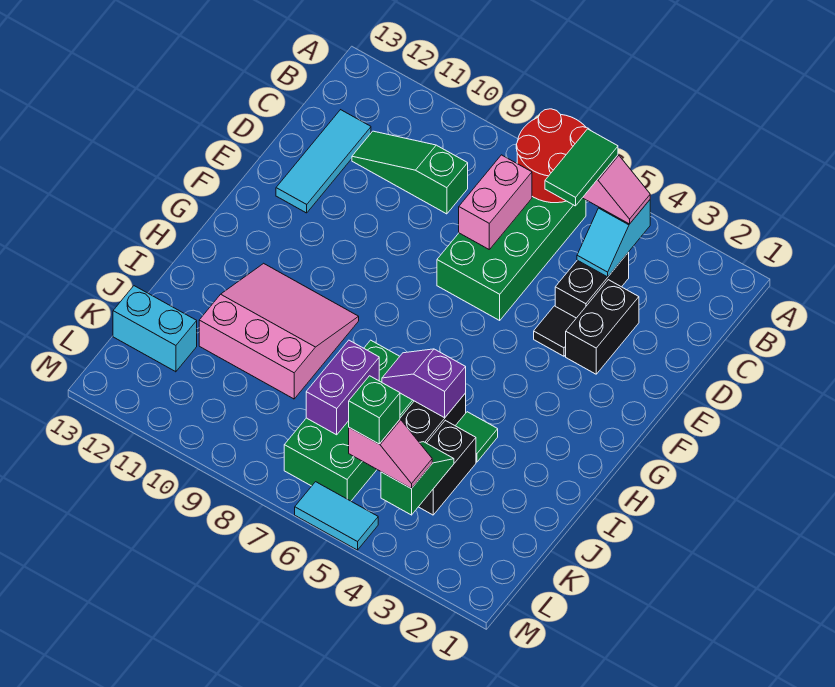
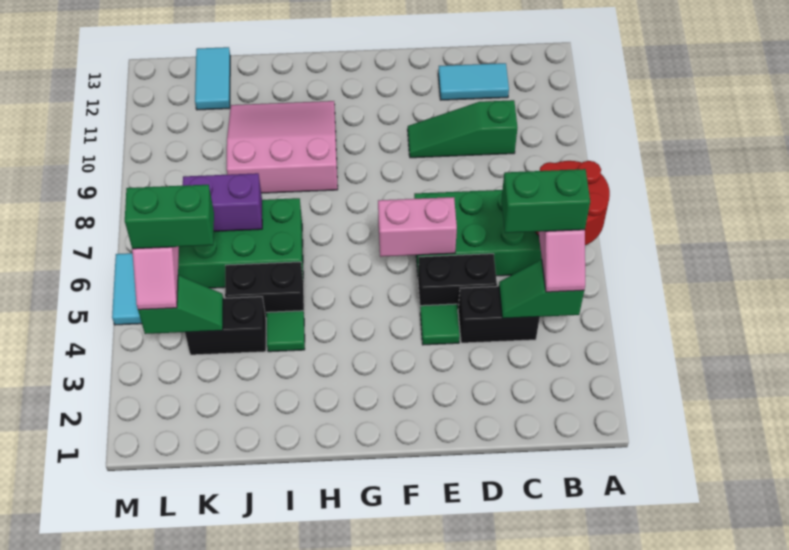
cyan slope B4:C4 level 2 top B -> green slope B4:C4 level 2 top B
green tile B5:C5 level 4 -> green brick B5:C5 level 4
pink brick C7:D7 level 2 -> pink brick E6:F6 level 2
green slope C9:C11 level 1 top 9 -> green slope C10:E10 level 1 top C
cyan tile C12:E12 level 1 -> cyan tile C12:D12 level 1
black brick D3:E3 level 1 -> black brick D5:E5 level 1
black tile E4 level 1 -> green tile E4 level 1
pink slope H9:J11 level 1 top J -> pink slope H9:J11 level 1 top 9
purple slope I5:I6 level 2 top 5 -> none
cyan brick K12:K13 level 1 -> cyan tile K12:K13 level 1
green brick L5 level 4 -> green brick K5:L5 level 4

